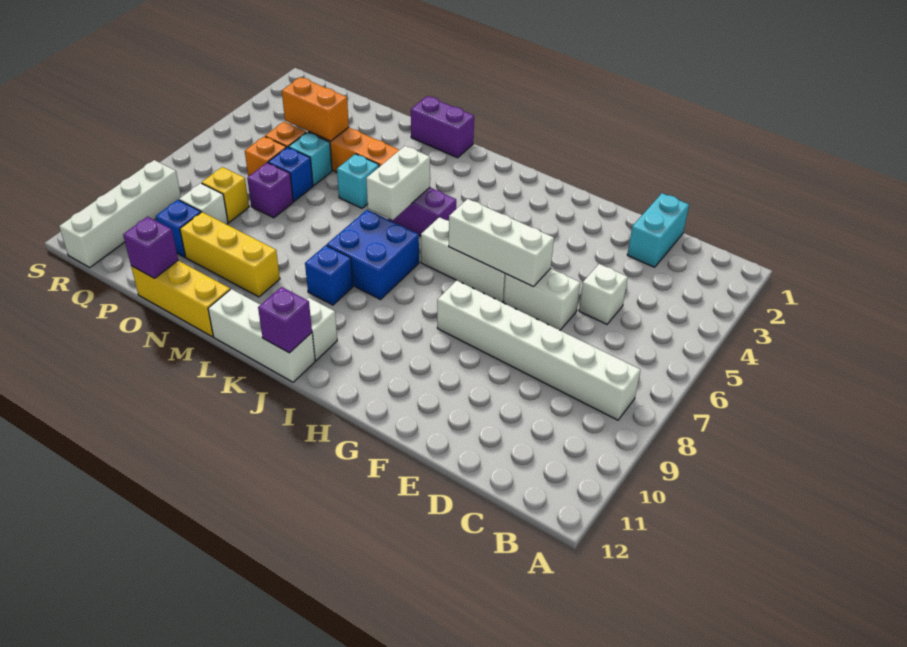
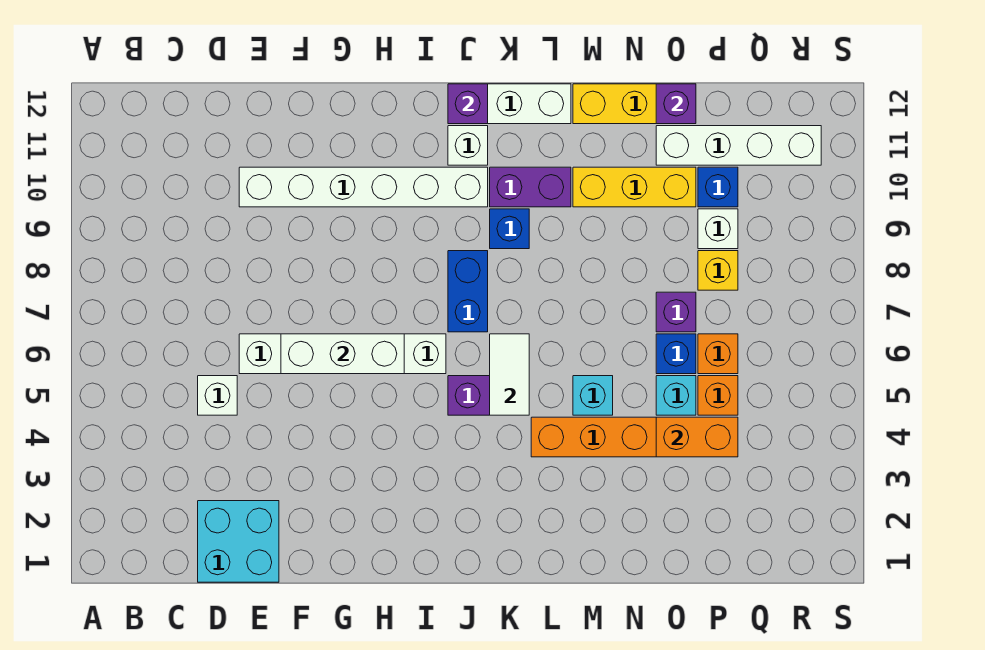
white brick B8:G8 level 1 -> white brick E10:J10 level 1
cyan brick D1:D2 level 1 -> cyan brick D1:E2 level 1
blue brick J7:K8 level 1 -> blue brick J7:J8 level 1
white brick K5:K6 level 2 -> white tile K5:K6 level 2
purple brick L1:M1 level 1 -> purple brick K10:L10 level 1
white brick R9:R12 level 1 -> white brick O11:R11 level 1

